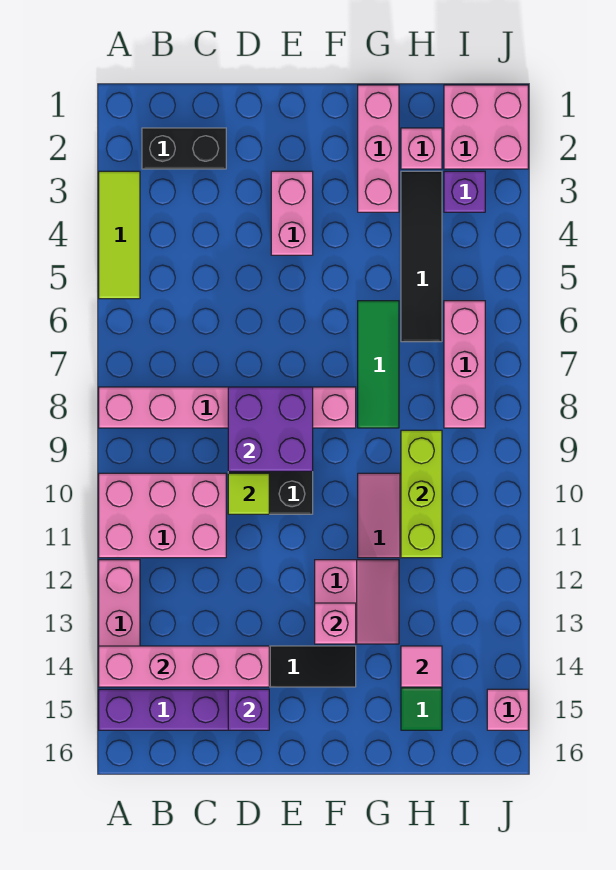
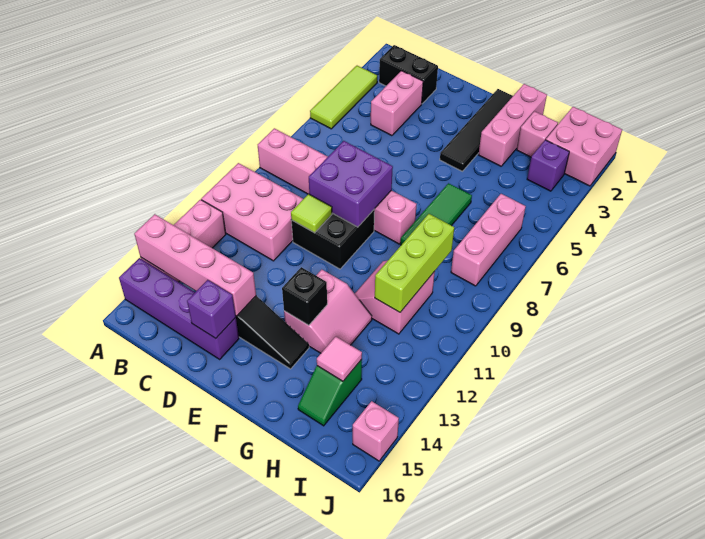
pink brick E3:E4 level 1 -> pink brick C3:C4 level 1
pink brick F13 level 2 -> black brick F13 level 2
black tile H3:H6 level 1 -> black tile F1:F4 level 1

